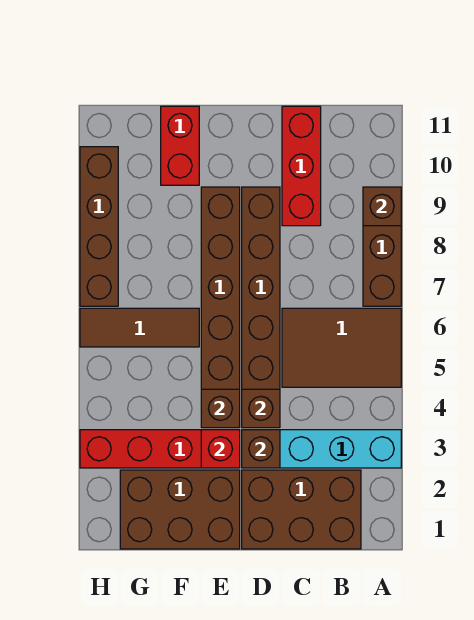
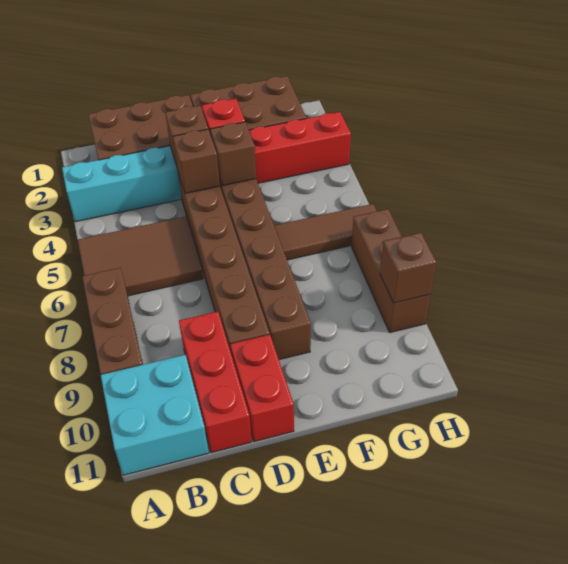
brown brick A9 level 2 -> brown brick H9 level 2
none -> cyan brick A10:B11 level 1
red brick F10:F11 level 1 -> red brick D10:D11 level 1
brown brick H7:H10 level 1 -> brown brick H7:H9 level 1

